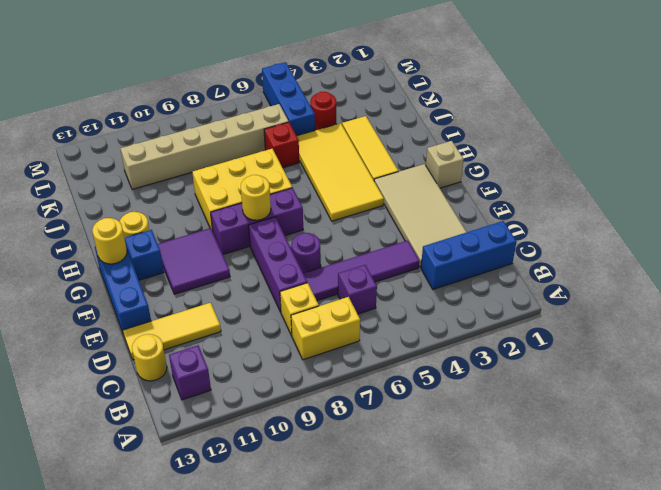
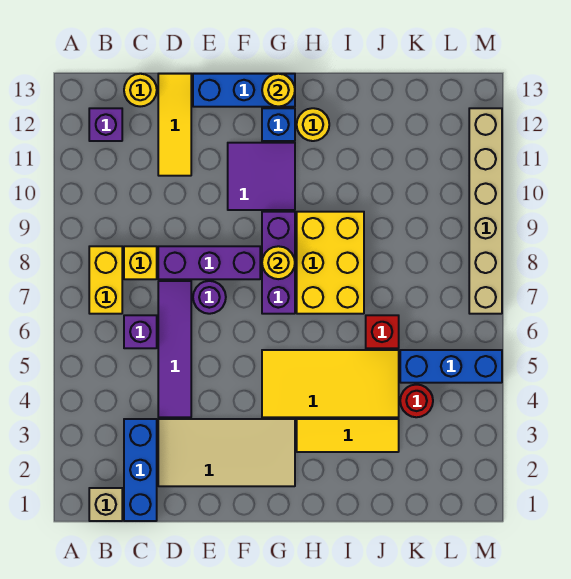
tan brick G1 level 1 -> tan brick B1 level 1
tan brick K6:K11 level 1 -> tan brick M7:M12 level 1

